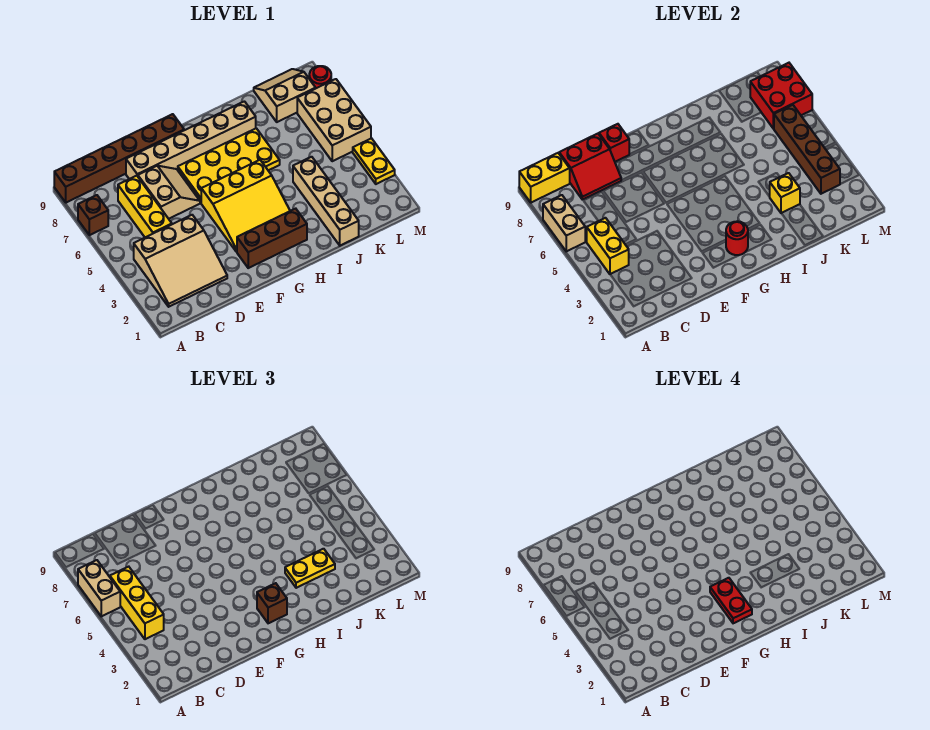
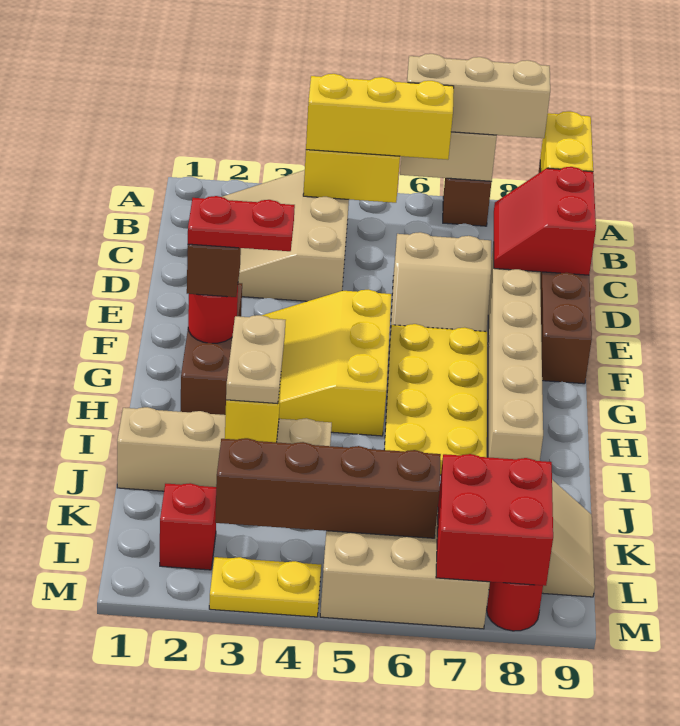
tan brick A6:A7 level 3 -> tan brick A6:A8 level 3
yellow brick C5:C7 level 1 -> none
red brick E9 level 2 -> red brick L2 level 1
yellow plate I3:J3 level 3 -> tan plate I3:J3 level 3

